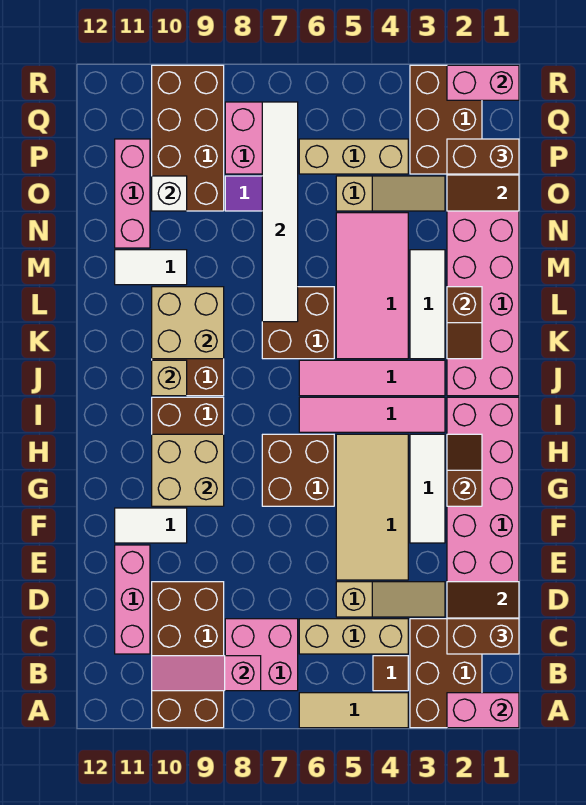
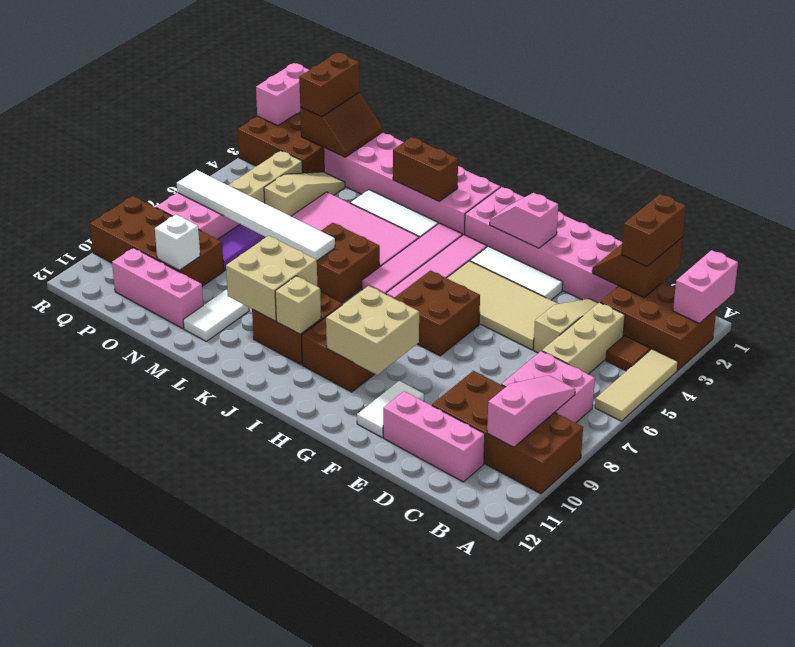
pink slope B8:B10 level 2 top 8 -> pink slope B8:B10 level 2 top 10
brown slope G2:H2 level 2 top G -> pink slope G2:H2 level 2 top G
brown slope K2:L2 level 2 top L -> brown brick K2:L2 level 2

